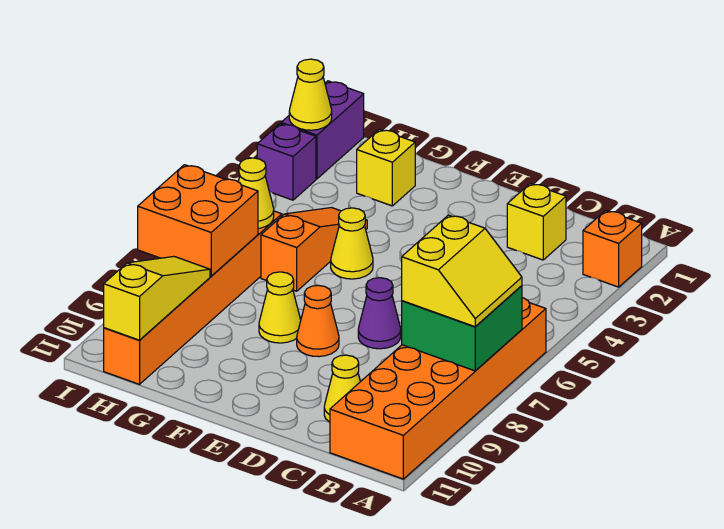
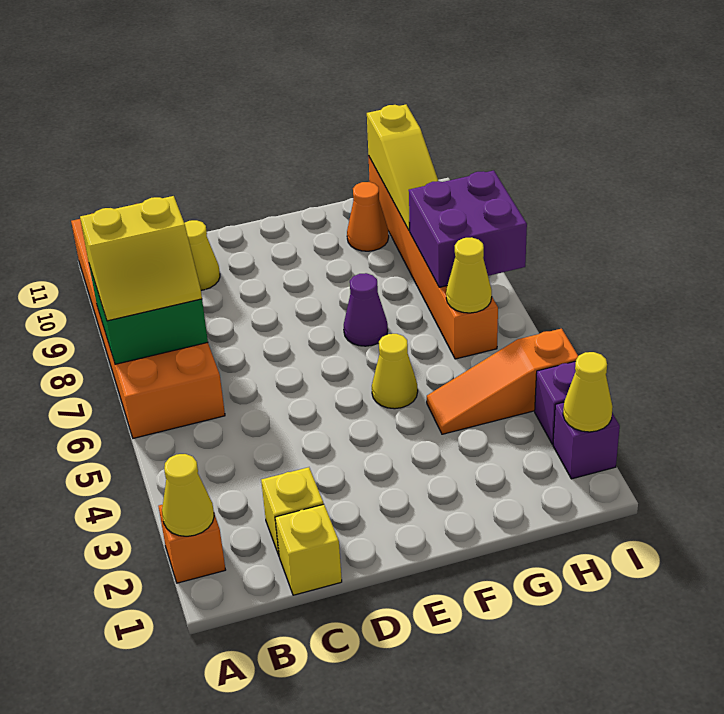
yellow slope A7:B8 level 3 top B -> yellow slope A7:B8 level 3 top 8
purple cone D7 level 1 -> purple cone F7 level 1
orange cone E8 level 1 -> orange cone G10 level 1
yellow cone F8 level 1 -> yellow cone A2 level 2
yellow brick G2 level 1 -> yellow brick C1 level 1
orange slope G4:G6 level 1 top 6 -> orange slope G4:I4 level 1 top I
orange brick H7:I8 level 2 -> purple brick H7:I8 level 2
purple brick I1:I2 level 1 -> purple brick I2 level 1

